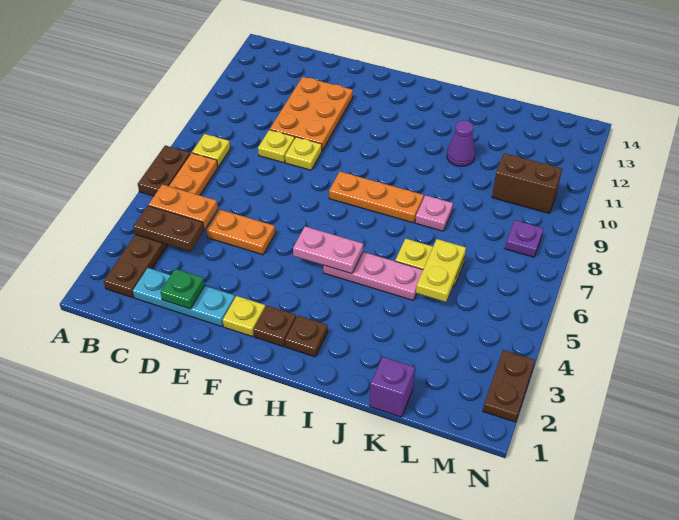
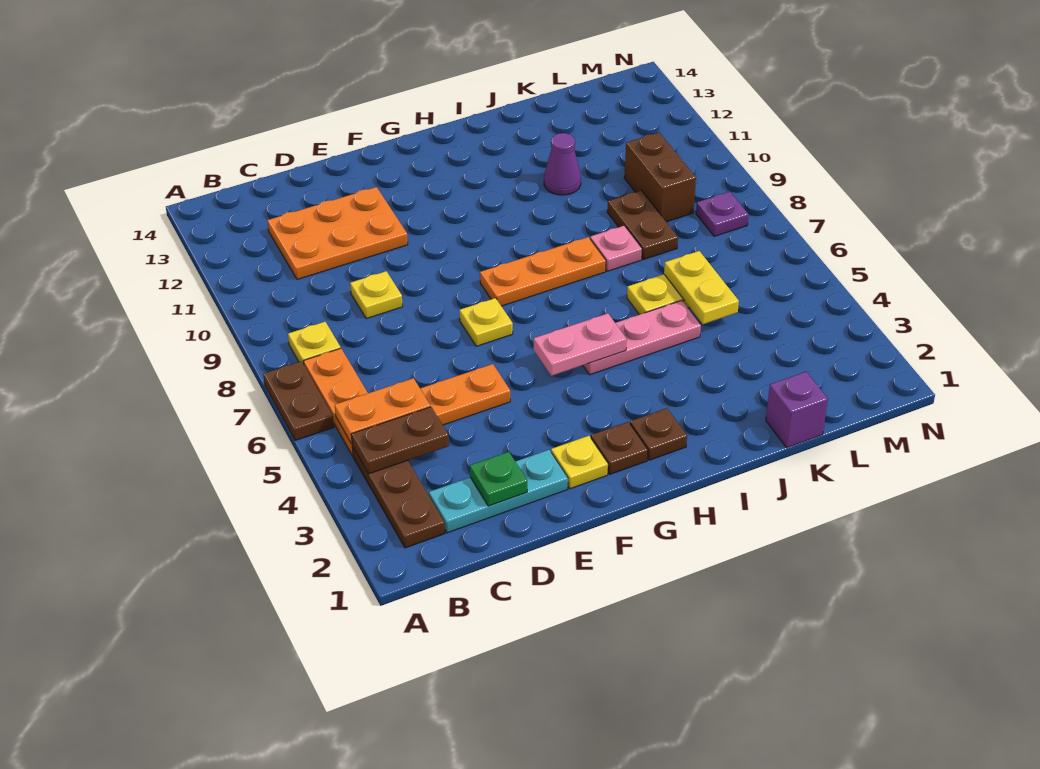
orange plate D10:E12 level 1 -> orange plate C11:E12 level 1
yellow plate E9 level 1 -> yellow plate F7 level 1
brown brick L10:M10 level 1 -> brown brick L9:L10 level 1
brown plate N2:N3 level 1 -> brown plate K8:K9 level 1

